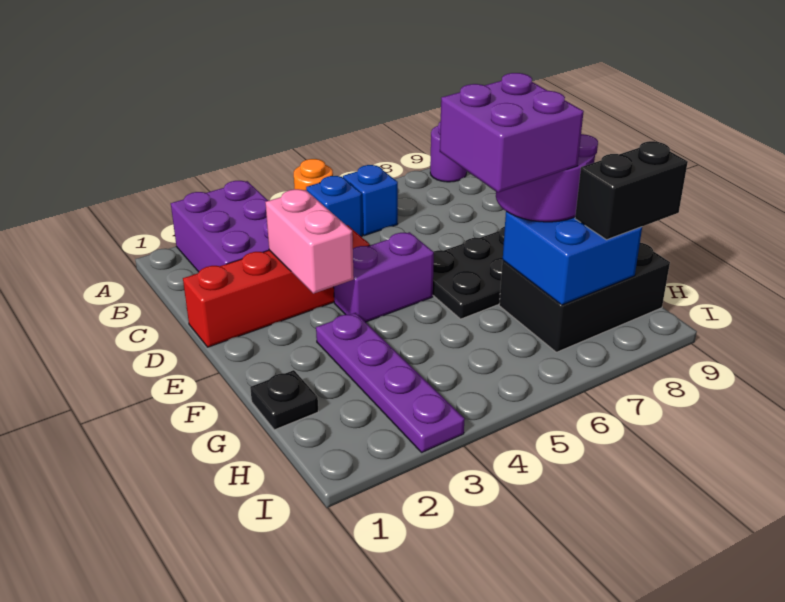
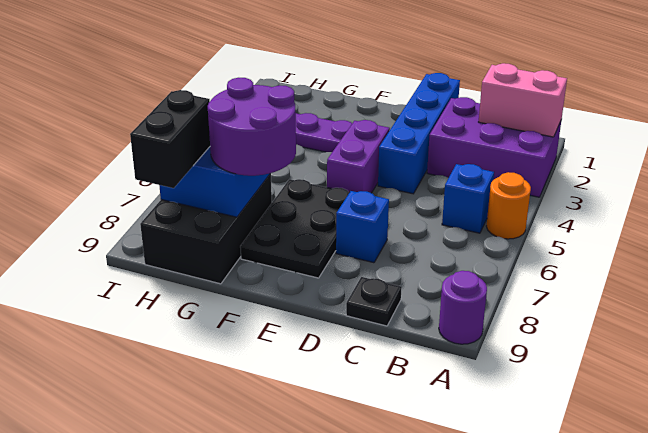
blue brick B6 level 1 -> blue brick D7 level 1
red brick D1:D4 level 1 -> blue brick D1:D4 level 1
pink brick D3:E3 level 2 -> pink brick A2:B2 level 2
purple brick F6:G7 level 4 -> none
black plate G1 level 1 -> black plate C9 level 1

